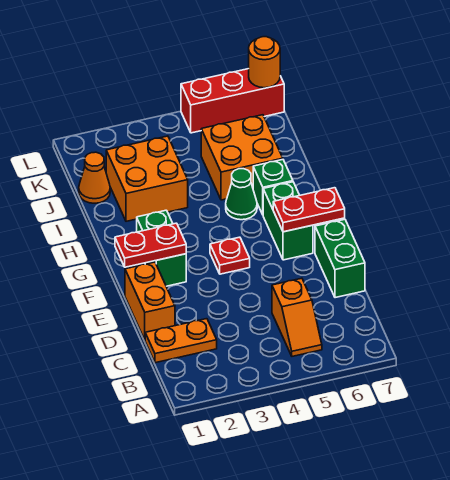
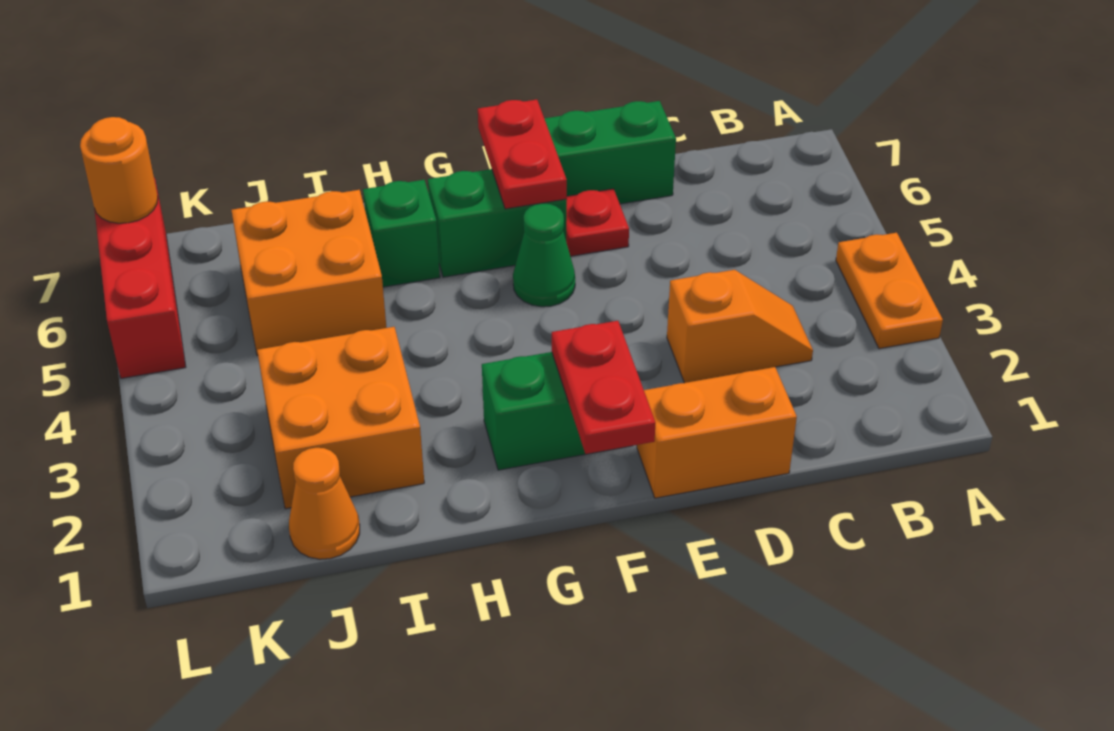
orange slope B5:C5 level 1 top C -> orange slope C3:D3 level 1 top D
orange plate C1:C2 level 1 -> orange plate A3:A4 level 1
red plate F4 level 1 -> red plate E6 level 1
green cone H5 level 1 -> green cone F5 level 1

